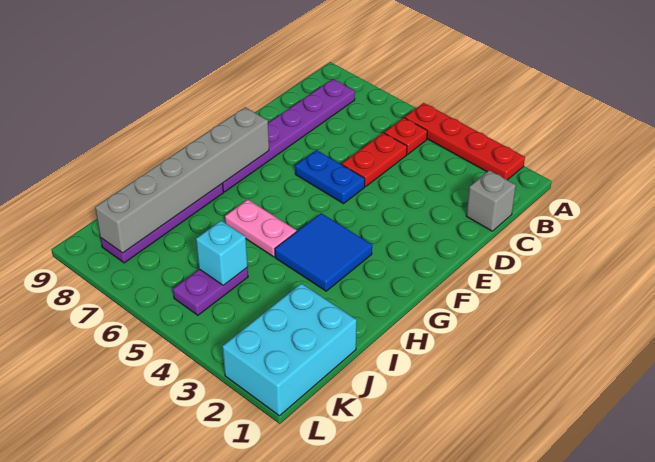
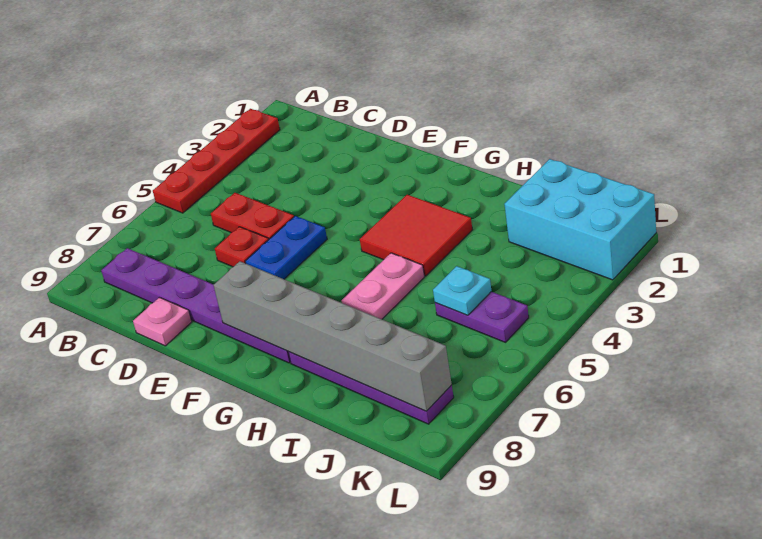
red plate B5 level 1 -> red plate D6 level 1
grey brick C1 level 1 -> none
none -> pink plate D9 level 1
blue tile G3:H4 level 1 -> red tile G3:H4 level 1
cyan brick J5 level 2 -> cyan plate J5 level 2

